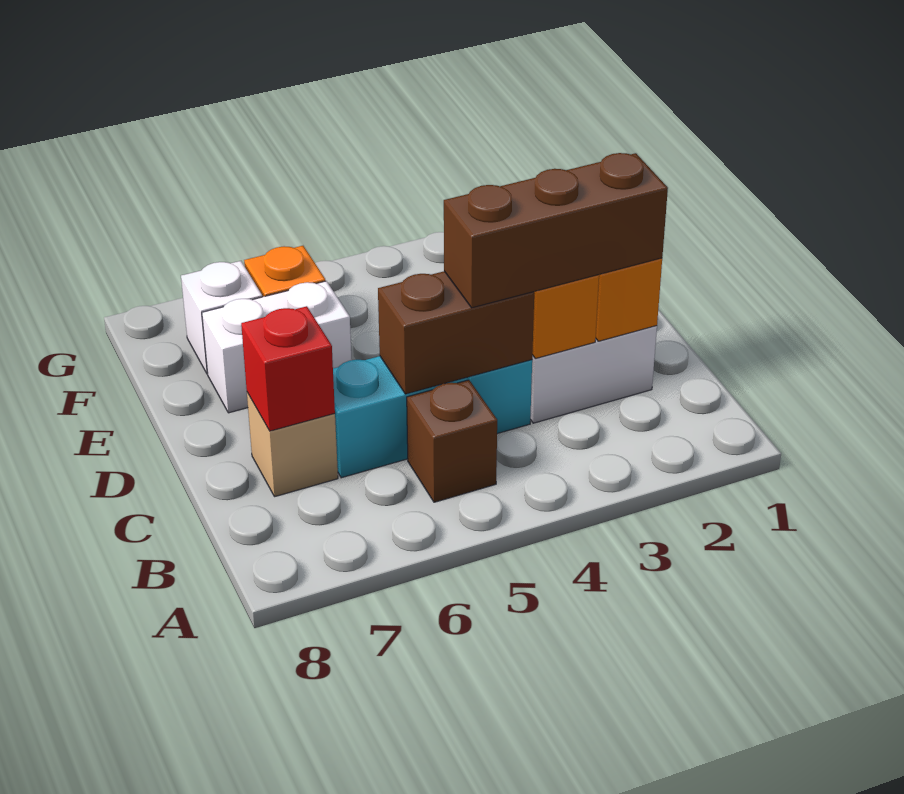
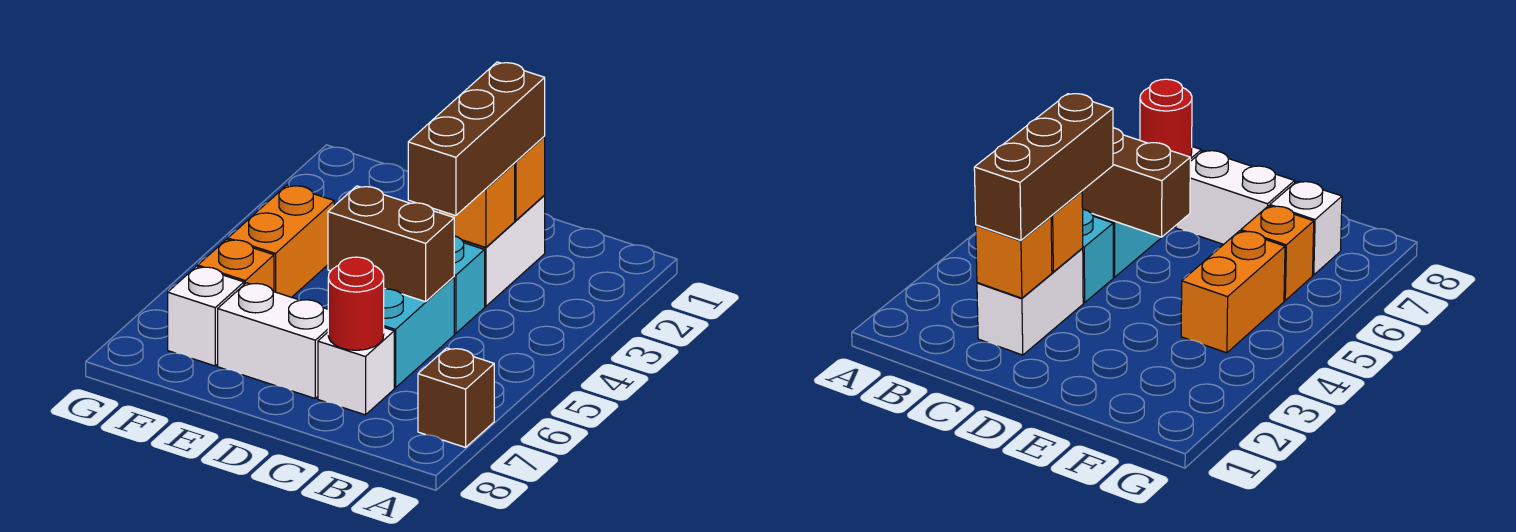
brown brick B5 level 1 -> brown brick A7 level 1
brown brick C4:C5 level 2 -> brown brick C5:D5 level 2
tan brick C7 level 1 -> white brick C7 level 1
red brick C7 level 2 -> red round brick C7 level 2
white brick E6:E7 level 1 -> white brick D7:E7 level 1
none -> orange brick F4:F5 level 1

